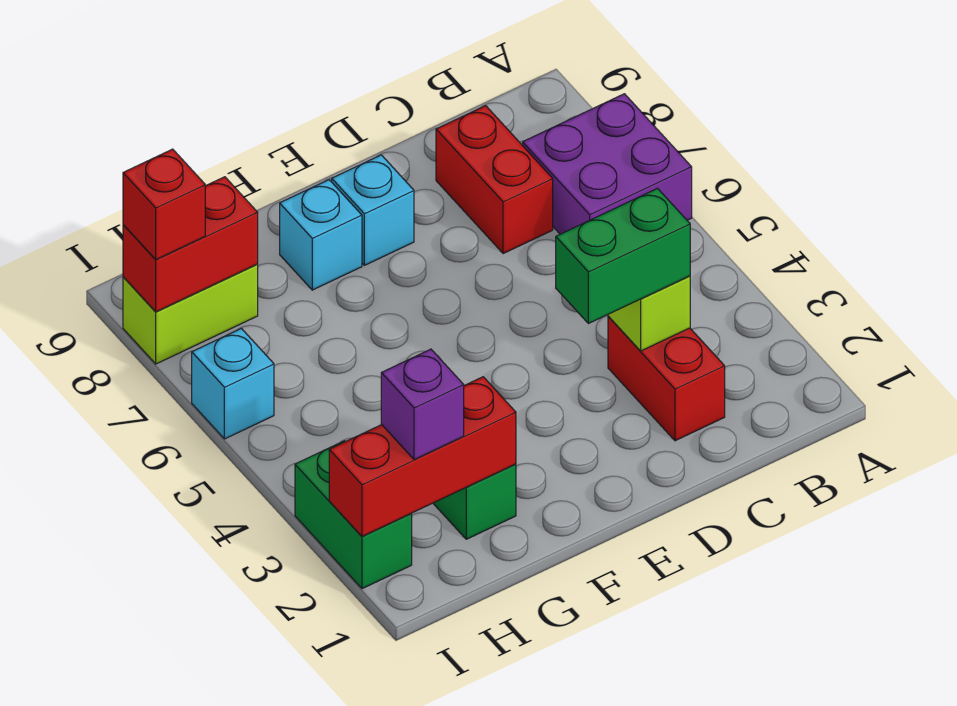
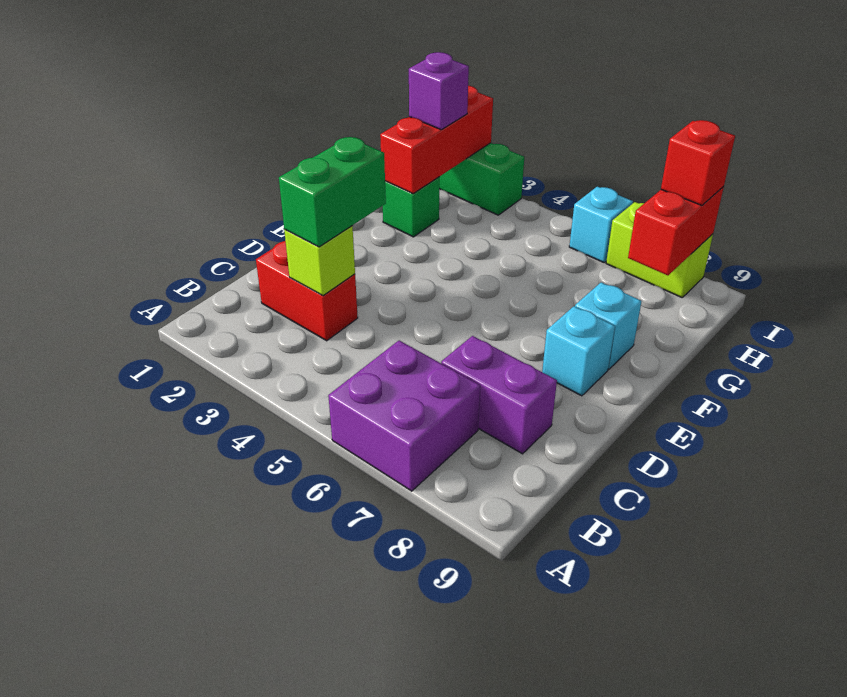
red brick C7:C8 level 1 -> purple brick C7:C8 level 1
lime brick H8:I8 level 1 -> lime brick I7:I8 level 1

